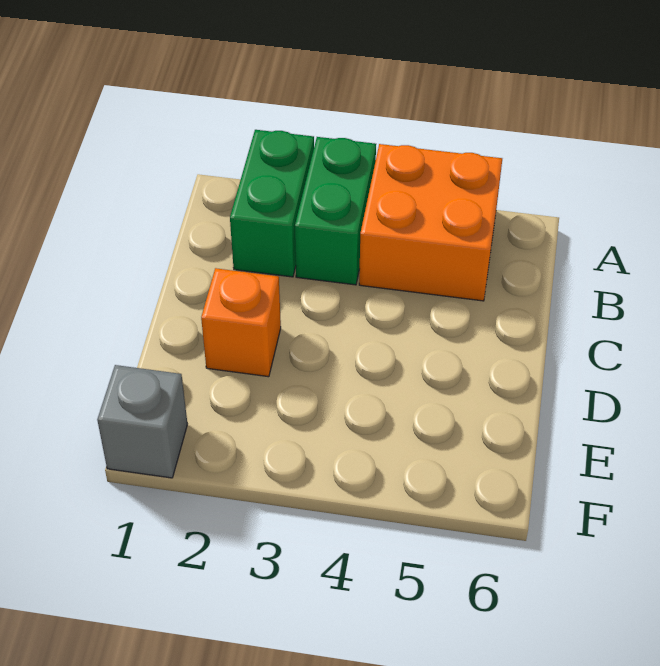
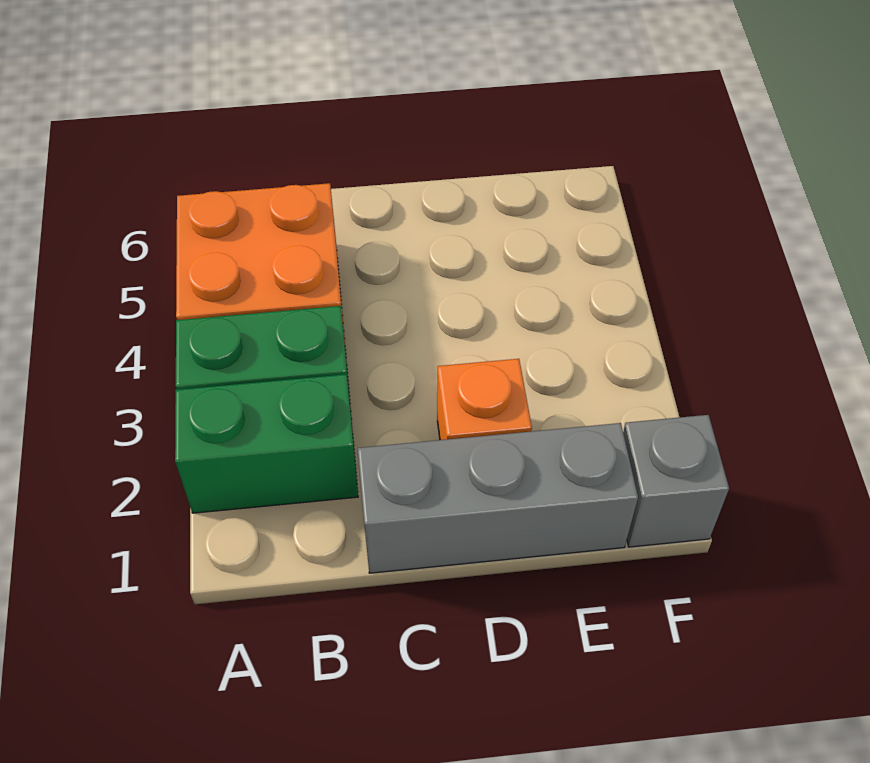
none -> grey brick C1:E1 level 1

